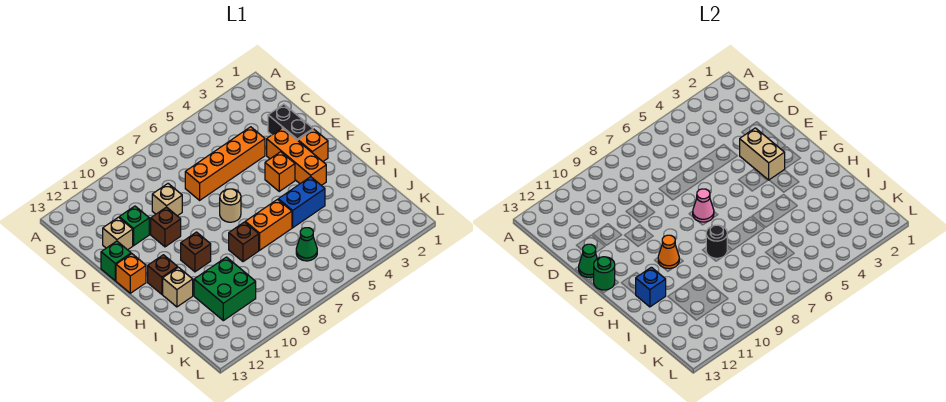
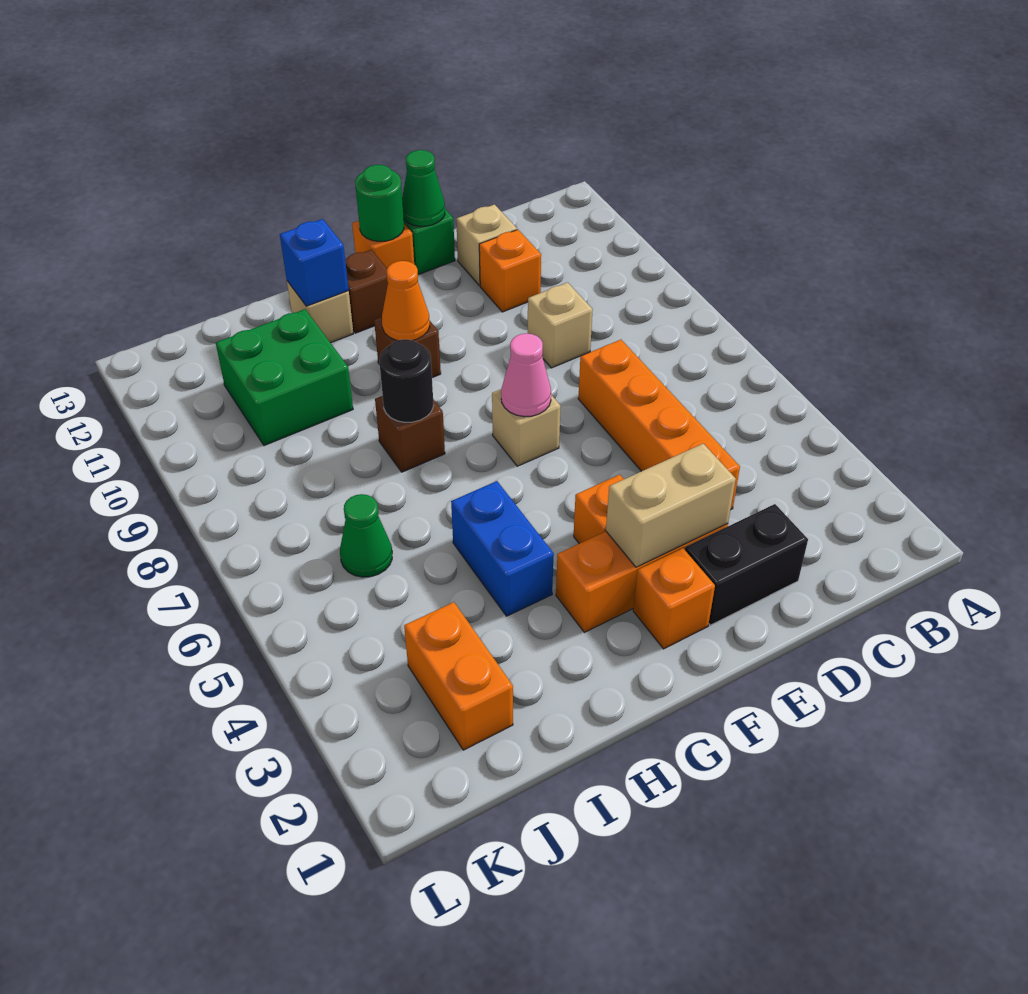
green brick D11 level 1 -> orange brick D11 level 1
brown brick E10 level 1 -> none
tan round brick F7 level 1 -> tan brick F7 level 1
orange brick H6:H7 level 1 -> orange brick J2:J3 level 1

